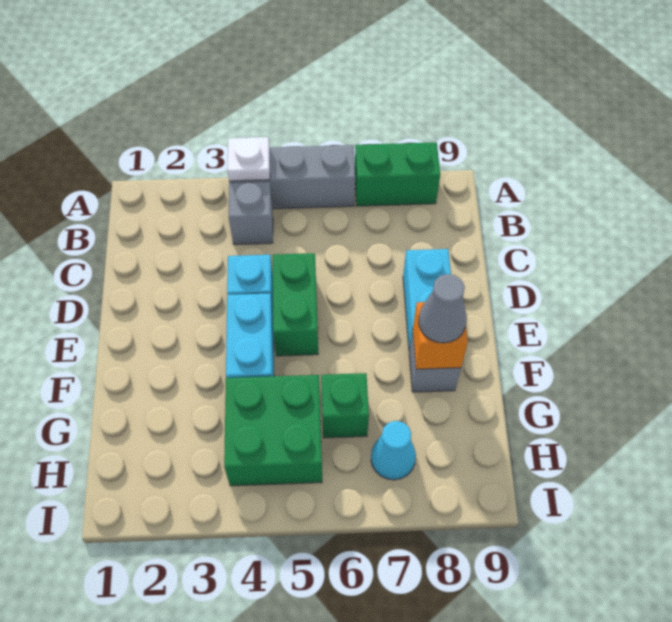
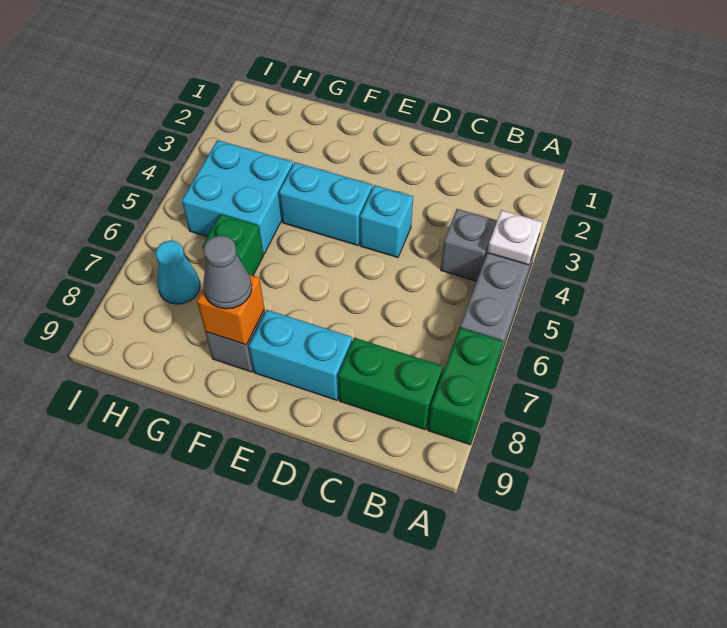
green brick D5:E5 level 1 -> green brick B8:C8 level 1
green brick G4:H5 level 1 -> cyan brick G4:H5 level 1

